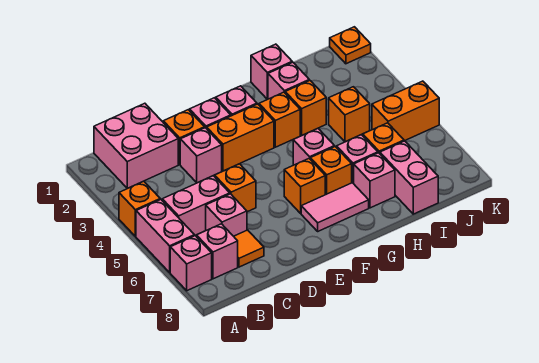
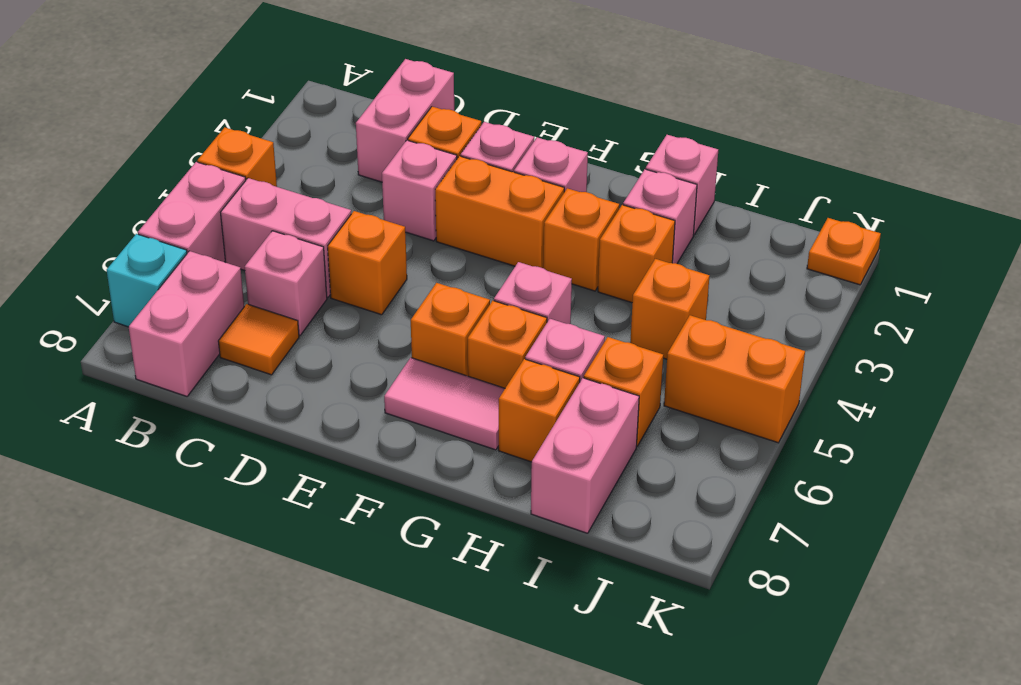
pink brick A7 level 1 -> cyan brick A7 level 1
pink brick B1:C2 level 1 -> pink brick C1:C2 level 1
pink brick B7 level 1 -> pink brick B7:B8 level 1
pink brick H7 level 1 -> orange brick H7 level 1

